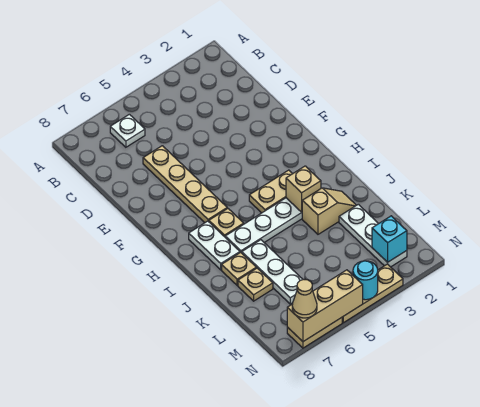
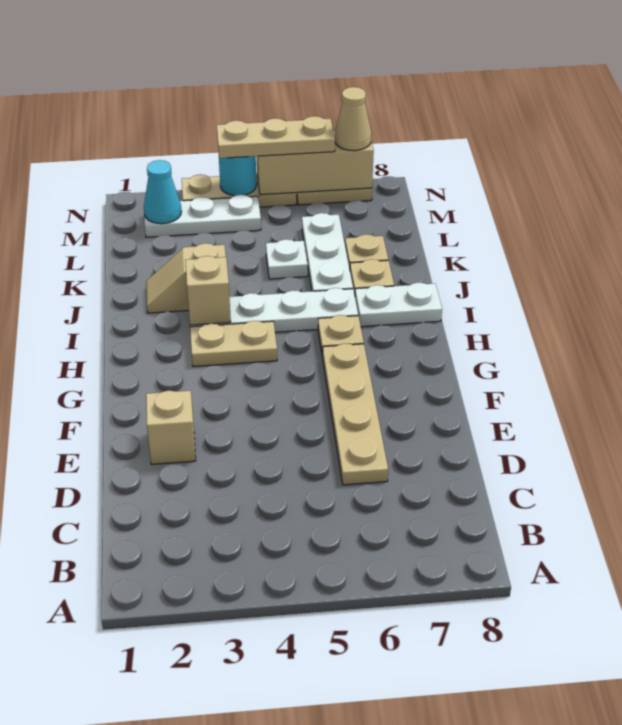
white plate B6 level 1 -> white plate K5 level 1
none -> tan brick E2 level 1
white plate H7:I7 level 1 -> white plate I7:I8 level 1
white plate K2:M2 level 1 -> white plate M2:M4 level 1
cyan brick M2 level 2 -> cyan cone M2 level 2
none -> tan plate N4:N6 level 3

